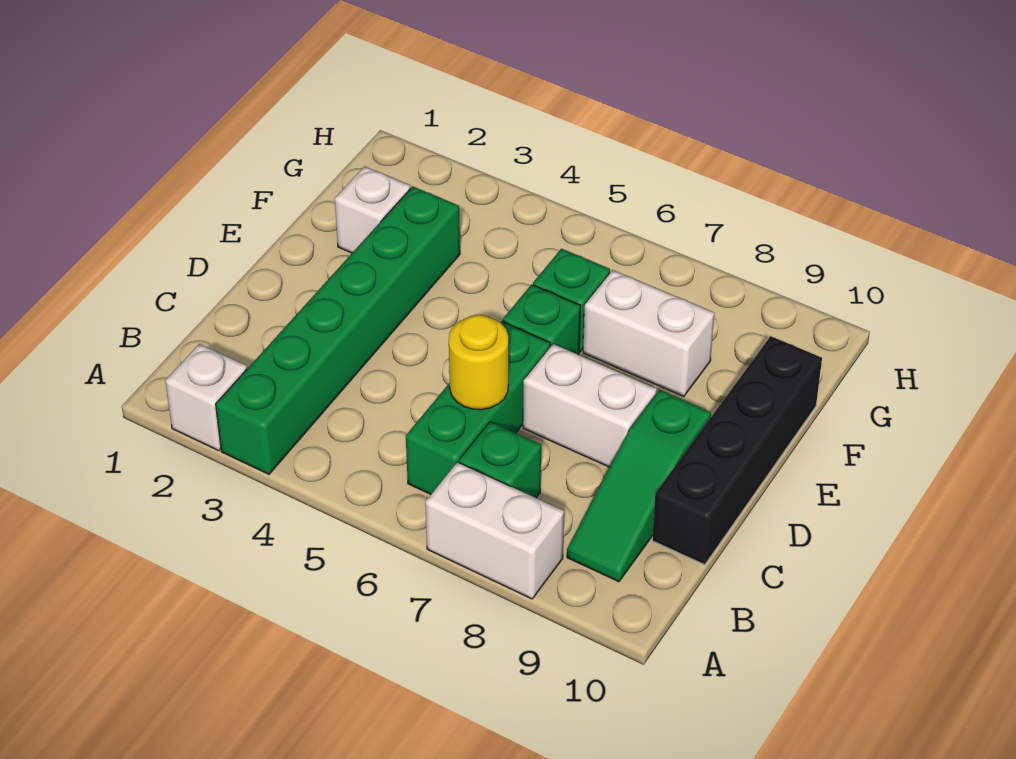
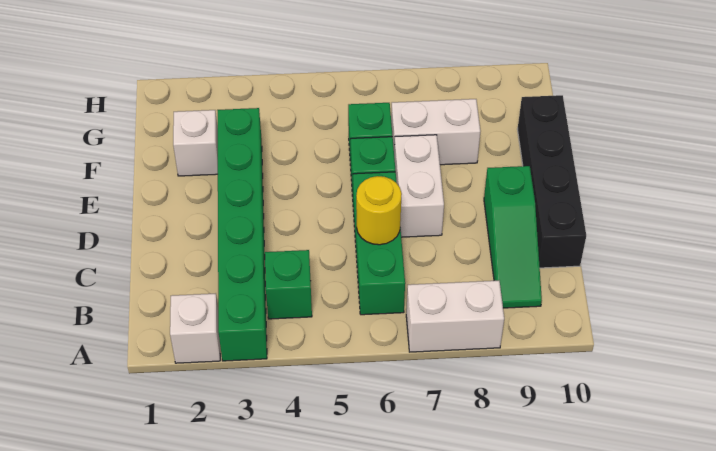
green brick B7 level 1 -> green brick B4 level 1
white brick D7:D8 level 1 -> white brick D7:E7 level 1

